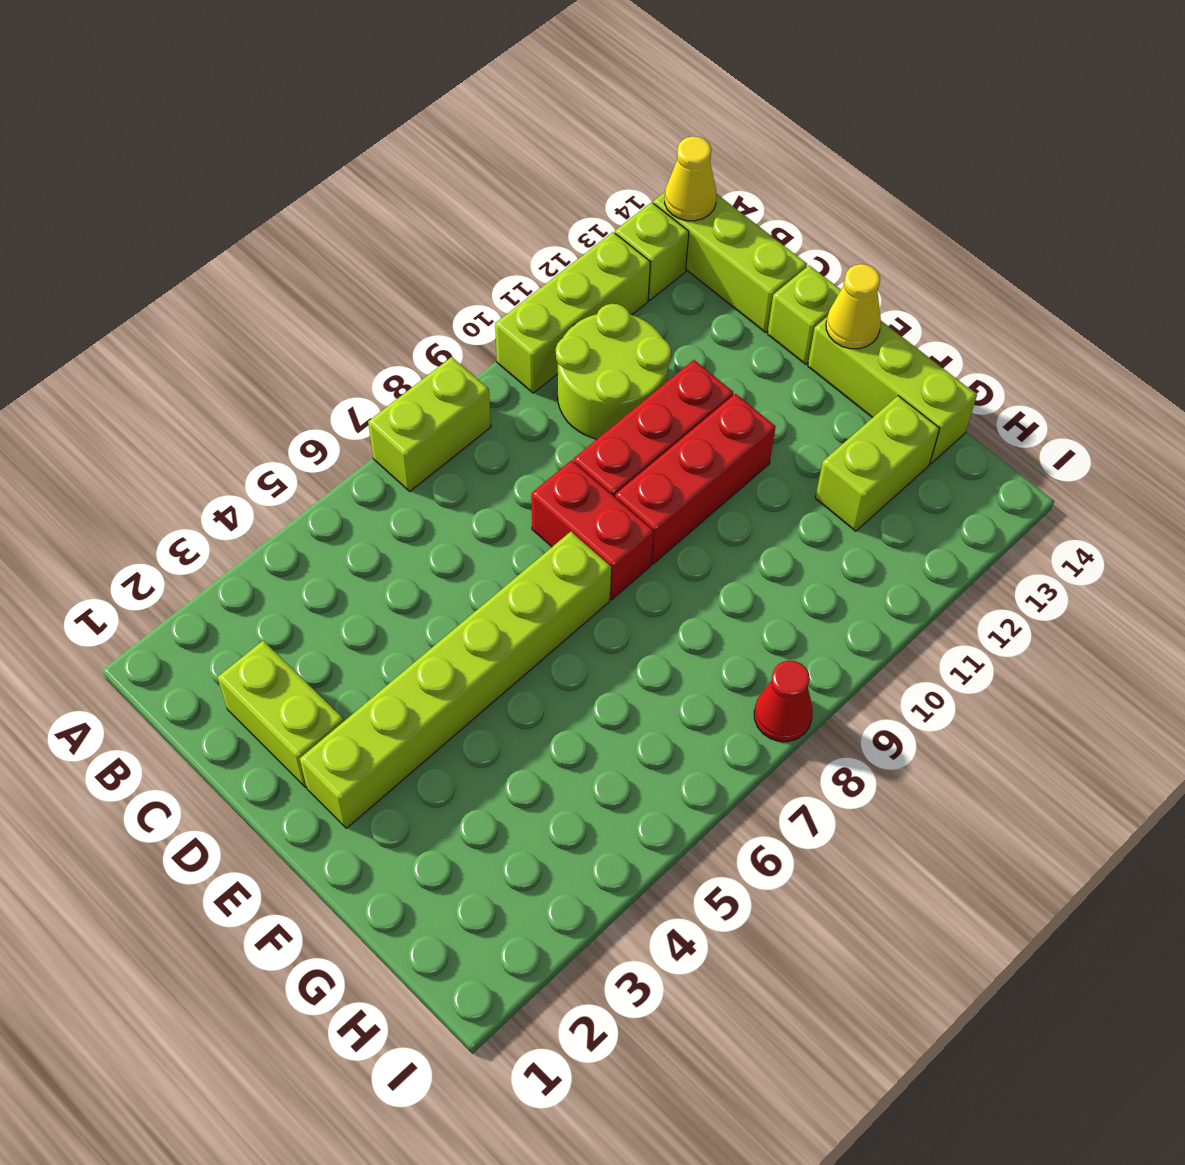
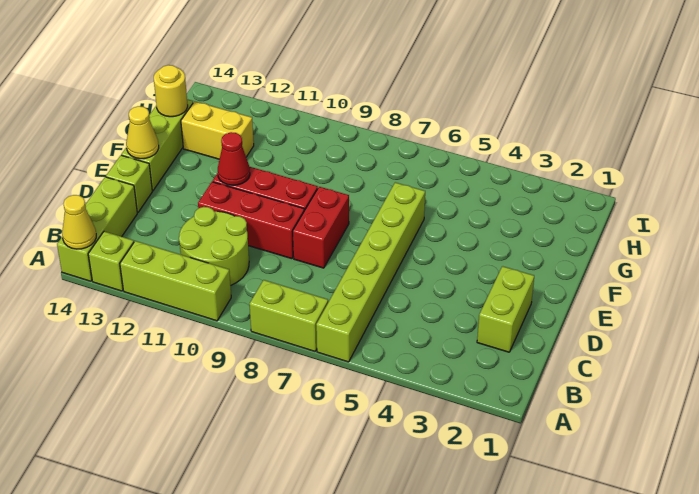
lime brick E2:E7 level 1 -> lime brick A6:F6 level 1
lime brick G12:G13 level 1 -> yellow brick G12:G13 level 1
none -> yellow round brick G14 level 2
red cone I8 level 1 -> red cone E11 level 2

